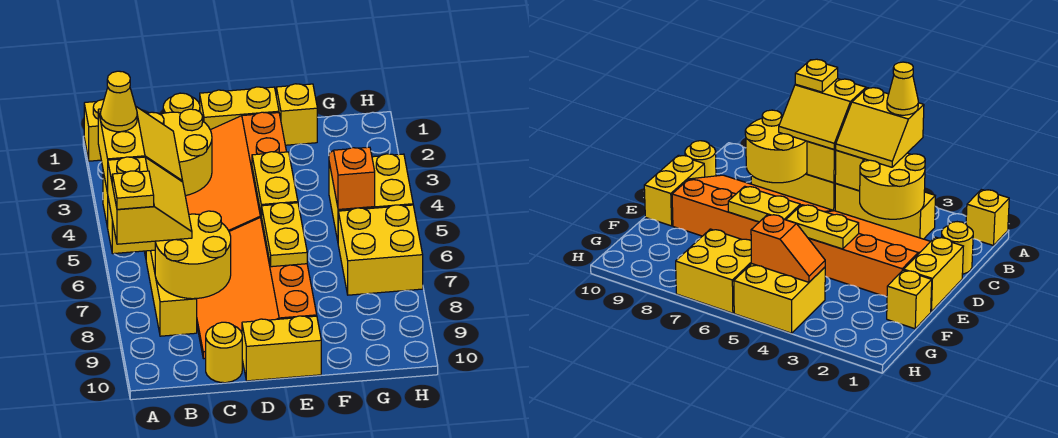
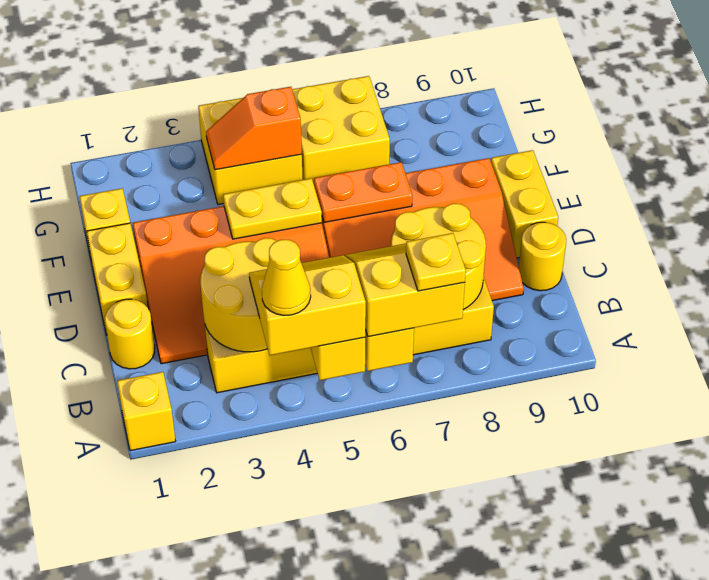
yellow plate E6:E7 level 2 -> orange plate E6:E7 level 2

